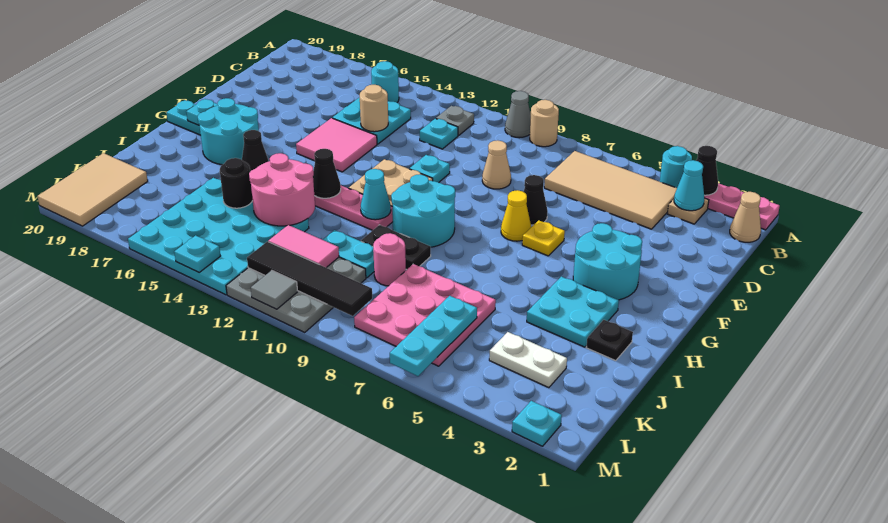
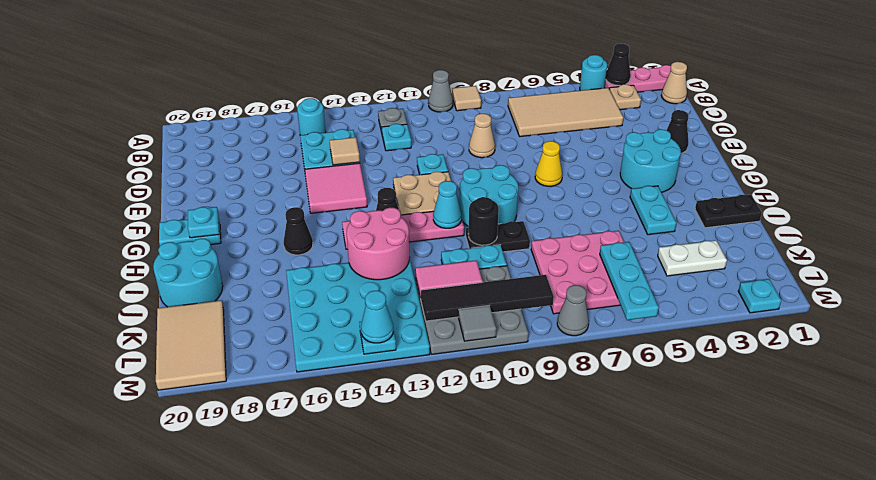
tan round brick A9 level 1 -> tan tile A9 level 1
cyan cone B3 level 2 -> cyan cone M14 level 3
tan round brick D14 level 2 -> tan tile D14 level 2
black cone E7 level 1 -> black cone E2 level 1
yellow plate F6 level 1 -> none
cyan round brick G17:H18 level 1 -> cyan round brick I19:J20 level 1
cyan plate H3:I4 level 1 -> cyan plate H4:I4 level 1
black plate I2 level 1 -> black plate I1:I2 level 1
pink round brick J9 level 1 -> none
black round brick J15 level 2 -> black round brick I10 level 2
none -> grey cone M8 level 1

